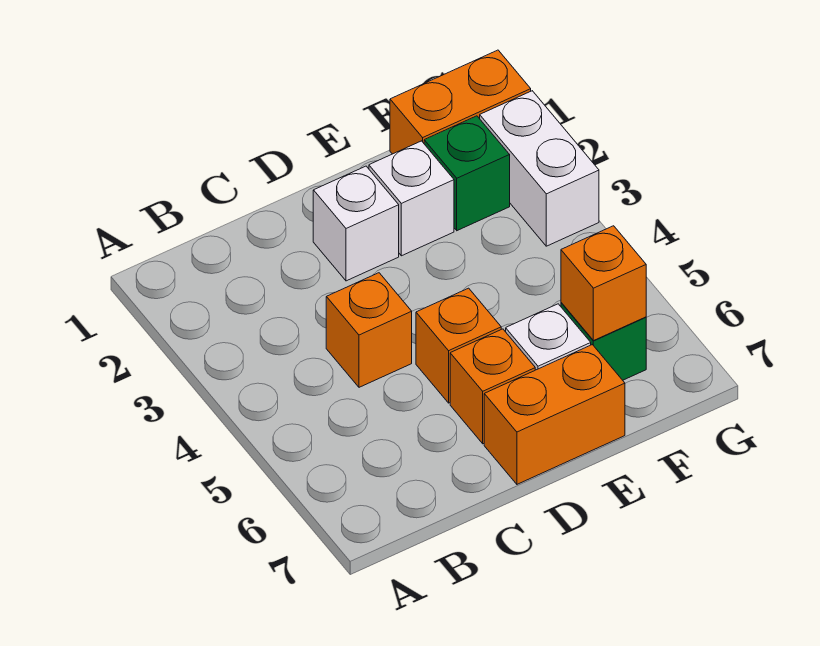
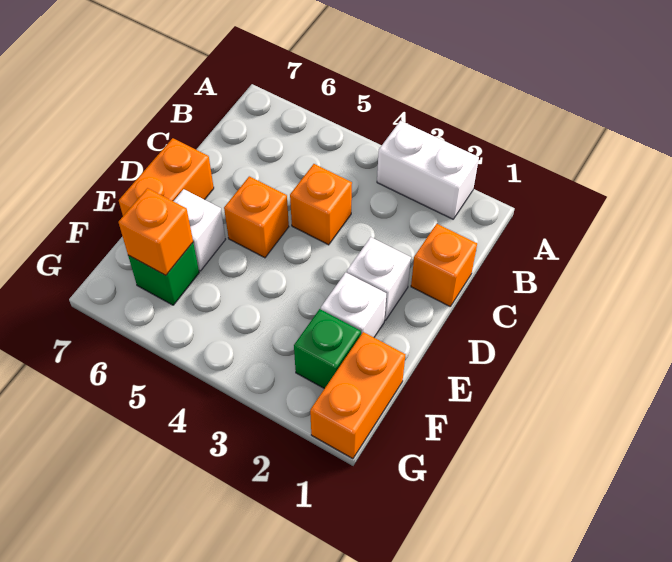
orange brick D6 level 1 -> orange brick C1 level 1
white brick G2:G3 level 1 -> white brick A2:A3 level 1

